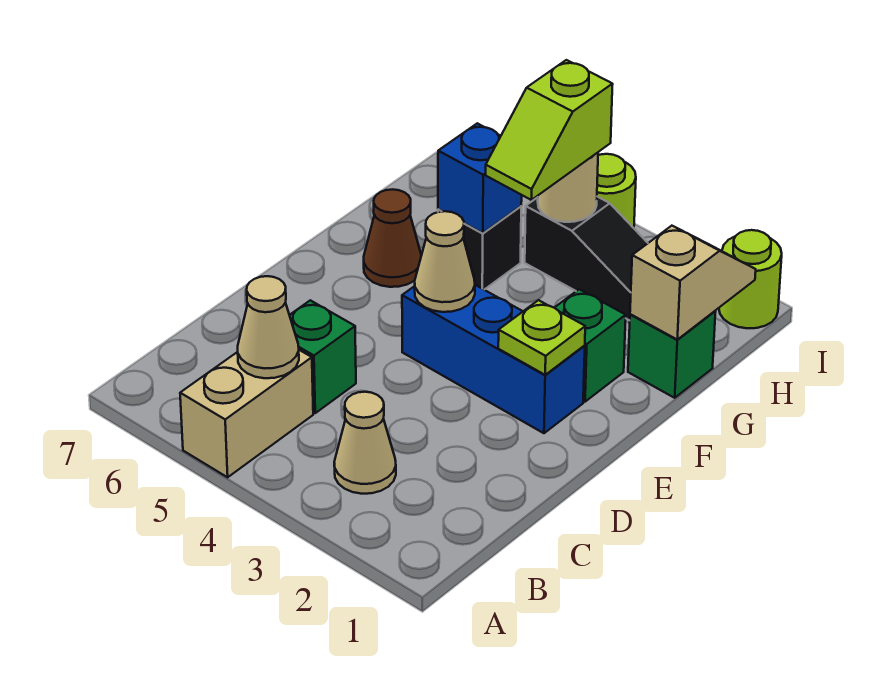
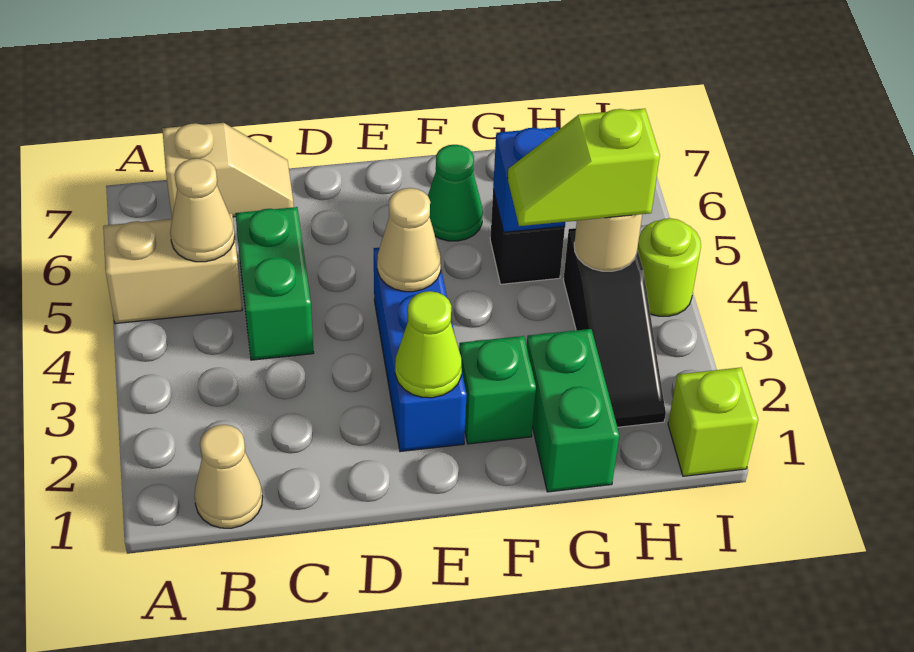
tan cone B3 level 1 -> tan cone B1 level 1
green brick C5 level 1 -> green brick C4:C5 level 1
lime plate E2 level 2 -> lime cone E2 level 2
brown cone F6 level 1 -> green cone F6 level 1
green brick G1 level 1 -> green brick G1:G2 level 1
tan slope G1:H1 level 2 top G -> tan slope B7:C7 level 1 top B
lime round brick I1 level 1 -> lime brick I1 level 1

